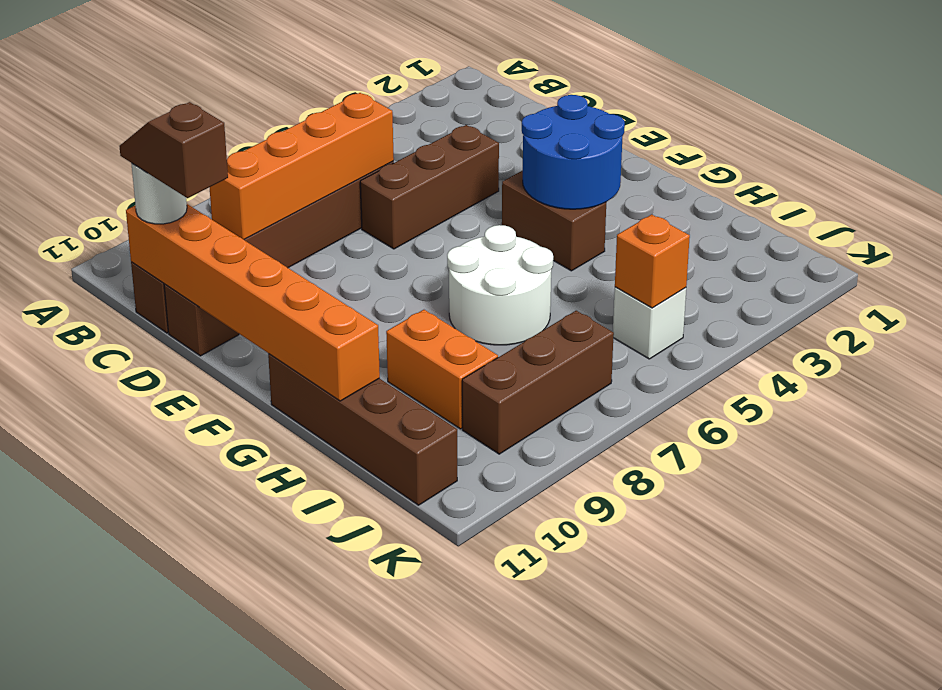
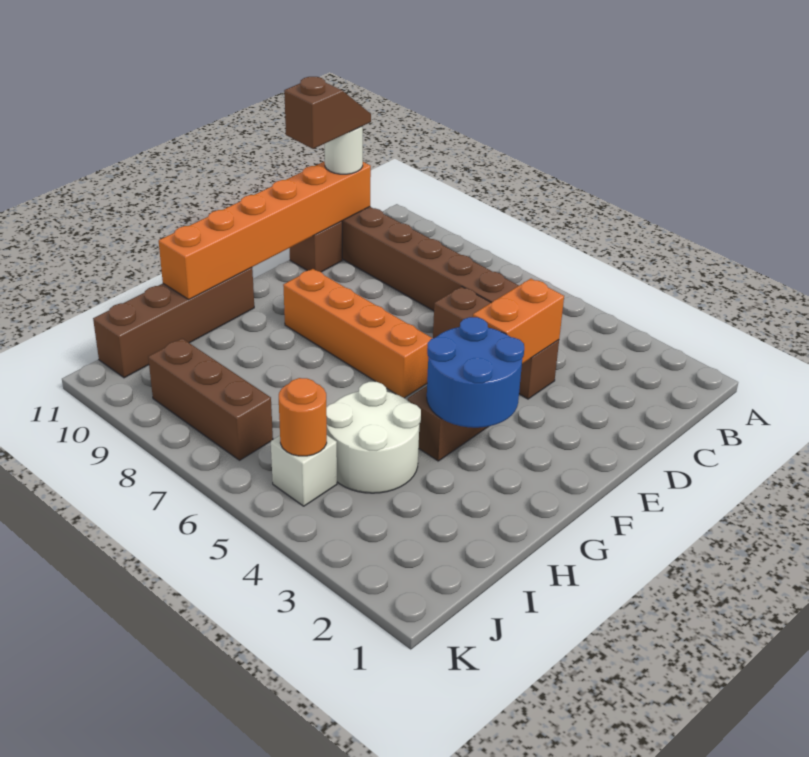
orange brick C6:C9 level 2 -> orange brick F6:F9 level 1
white round brick G6:H7 level 1 -> white round brick H4:I5 level 1
orange brick H9:I9 level 1 -> orange brick D4:E4 level 2
orange brick J5 level 2 -> orange round brick J5 level 2

